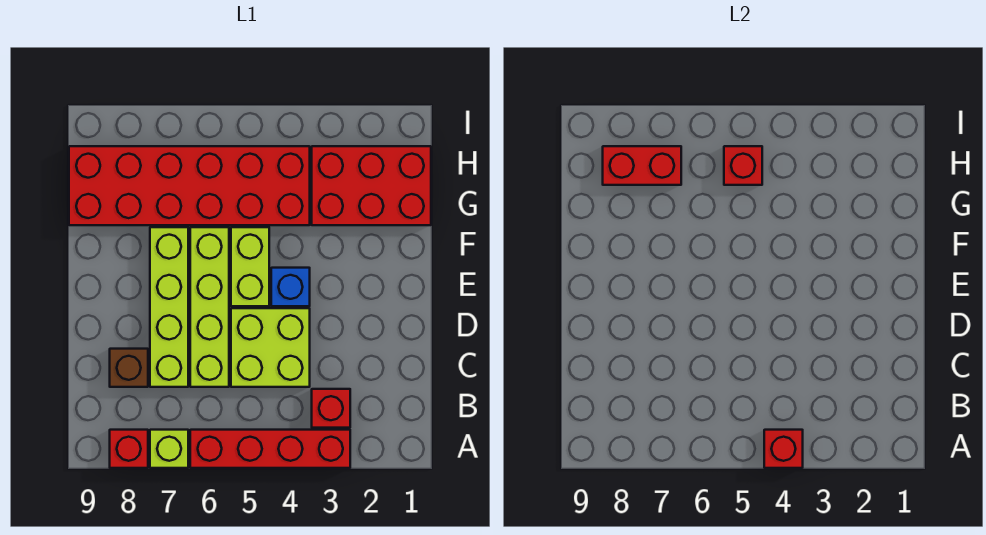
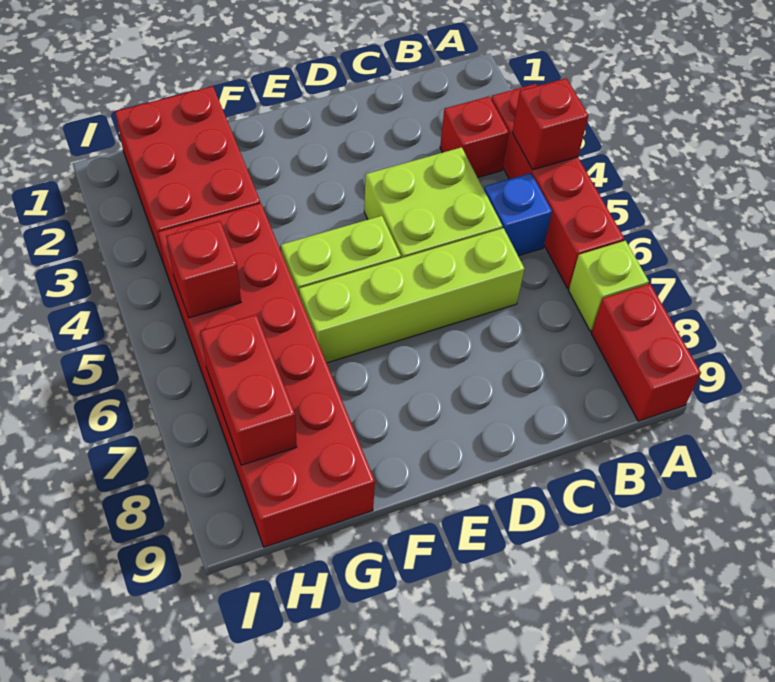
red brick A8 level 1 -> red brick A8:A9 level 1
lime brick C7:F7 level 1 -> none
brown brick C8 level 1 -> none
blue brick E4 level 1 -> blue brick B5 level 1

